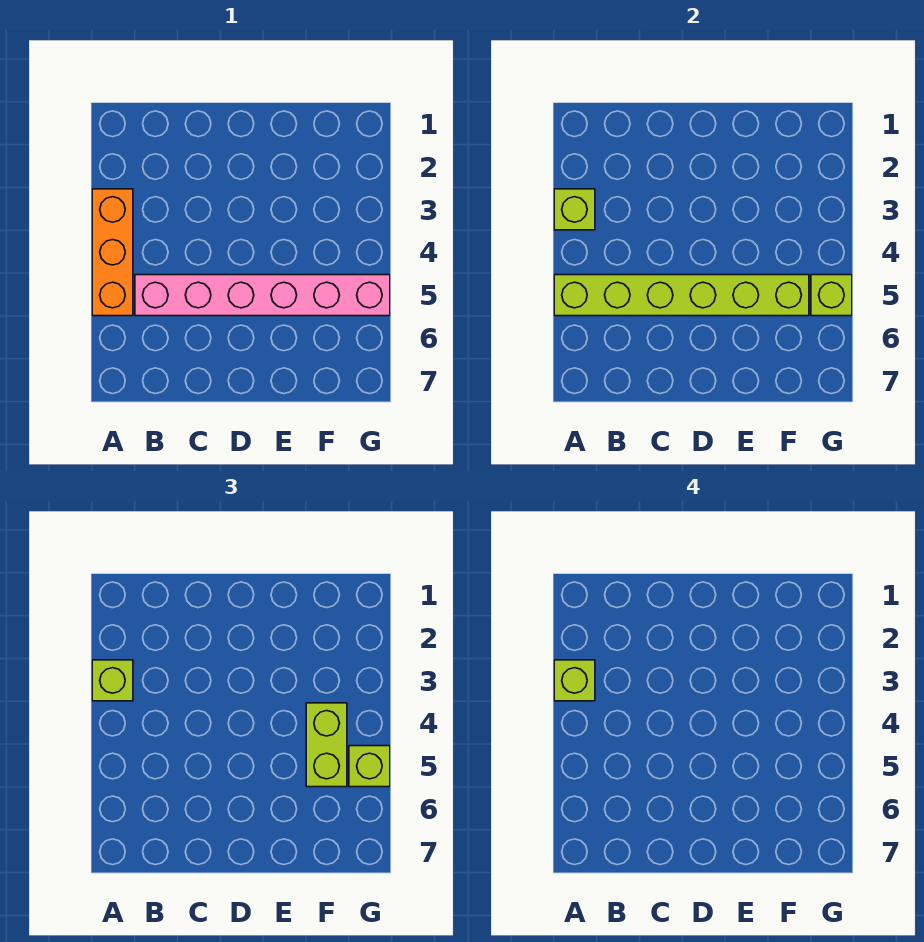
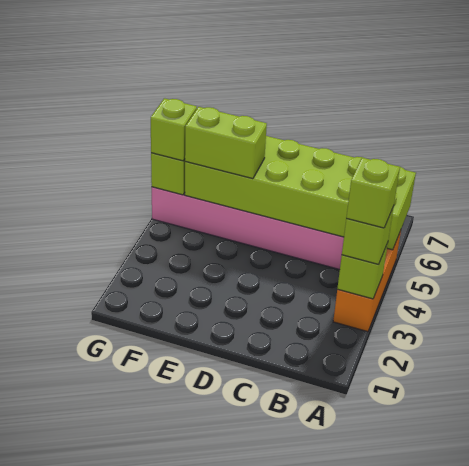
lime brick A5:F5 level 2 -> lime brick A5:F6 level 2
lime brick F4:F5 level 3 -> lime brick E5:F5 level 3

